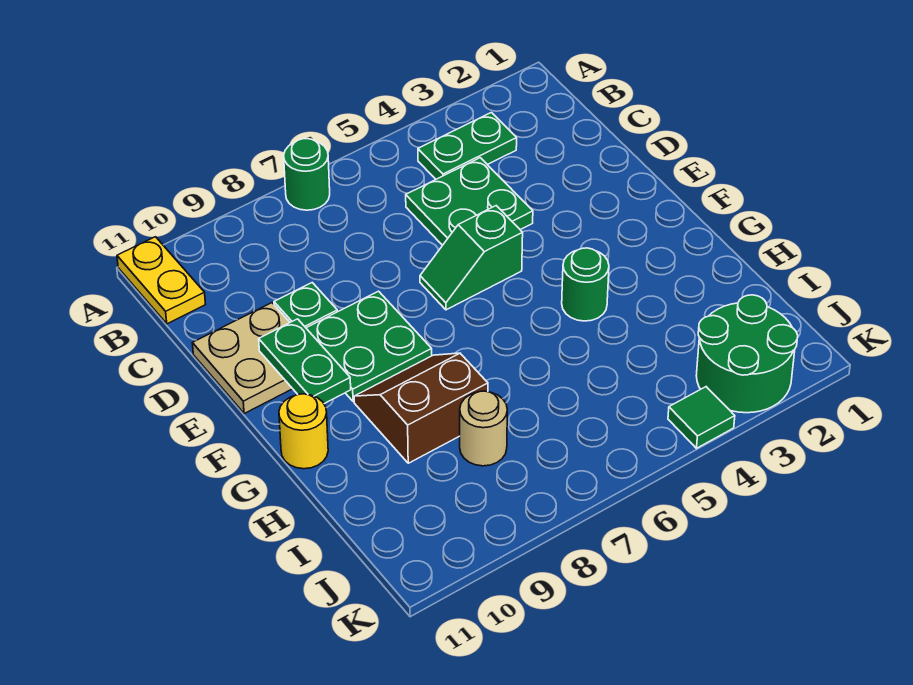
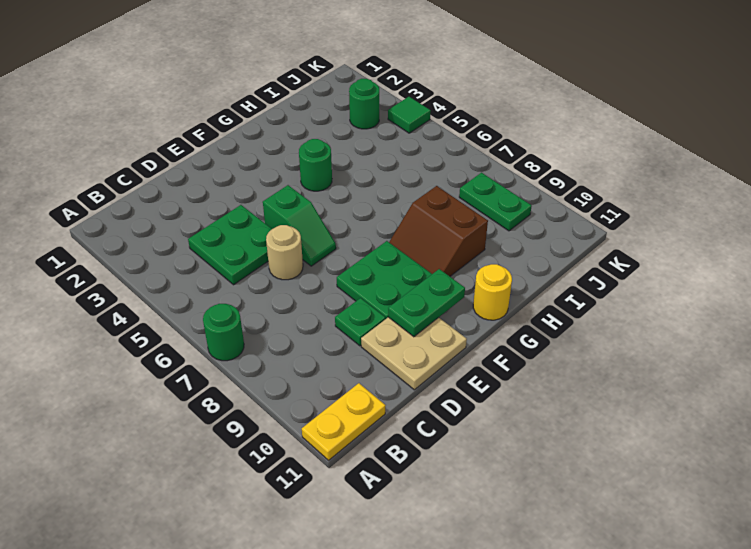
green plate B3:B4 level 1 -> green plate J8:J9 level 1
tan round brick I8 level 1 -> tan round brick D6 level 1
green round brick J2:K3 level 1 -> green round brick J3 level 1

